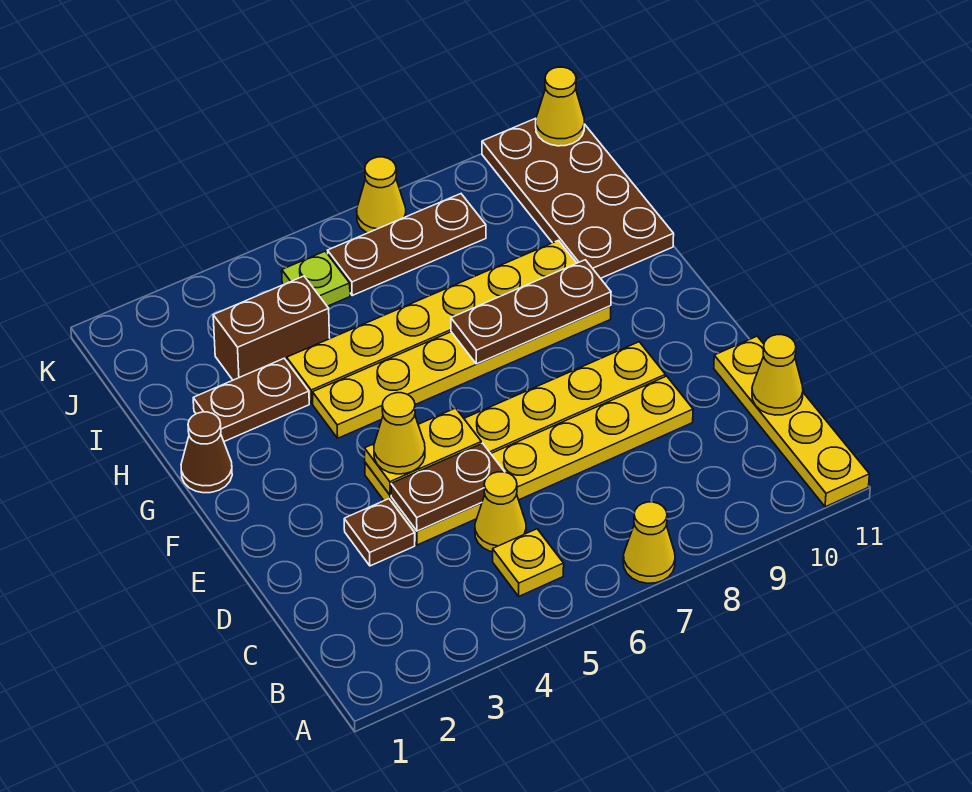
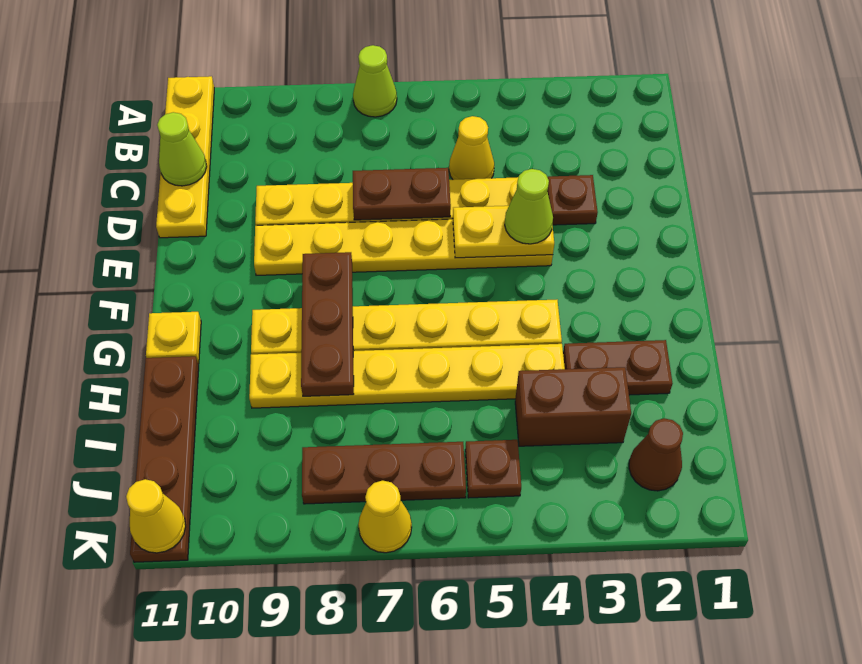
yellow cone A7 level 1 -> lime cone A7 level 1
yellow plate B5 level 1 -> yellow plate G11 level 1
yellow cone C11 level 2 -> lime cone C11 level 2
brown plate D4:D5 level 2 -> brown plate D6:D7 level 2
yellow cone E4 level 3 -> lime cone E4 level 3
brown cone G1 level 1 -> brown cone J2 level 1
brown plate G7:G9 level 2 -> brown plate F8:H8 level 2
brown plate H10:K11 level 1 -> brown plate H11:K11 level 1
lime plate J5 level 1 -> brown plate J5 level 1

